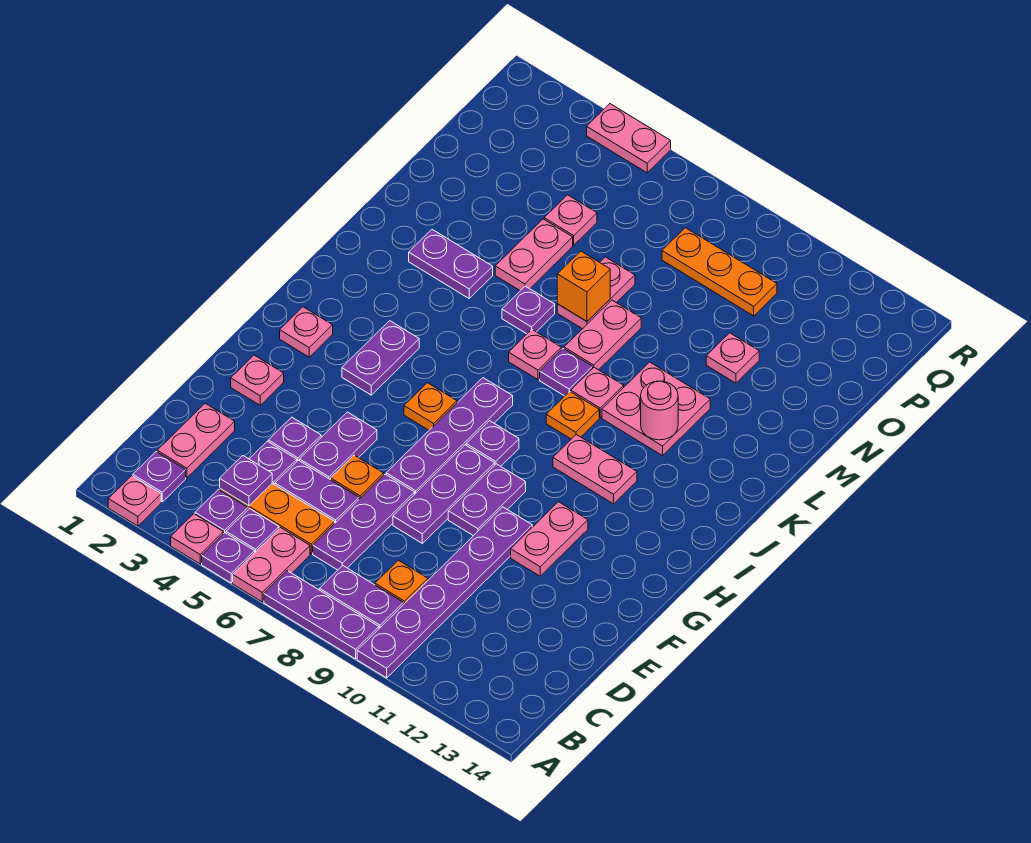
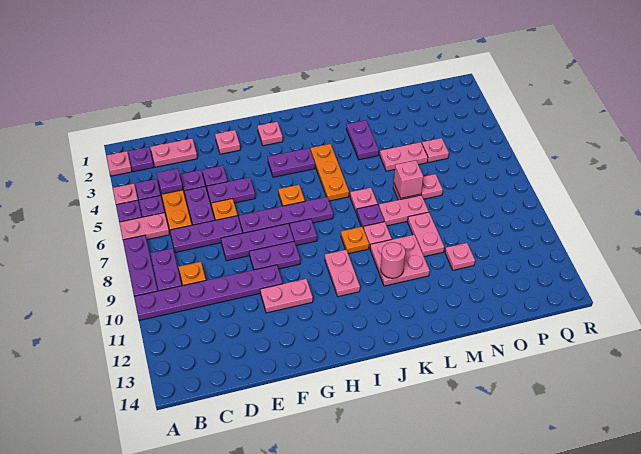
purple plate L6 level 1 -> none
orange brick M7 level 2 -> pink brick M7 level 2
orange plate P8:P10 level 1 -> orange plate J4:J6 level 1
pink plate R4:R5 level 1 -> pink plate M9:M10 level 1

